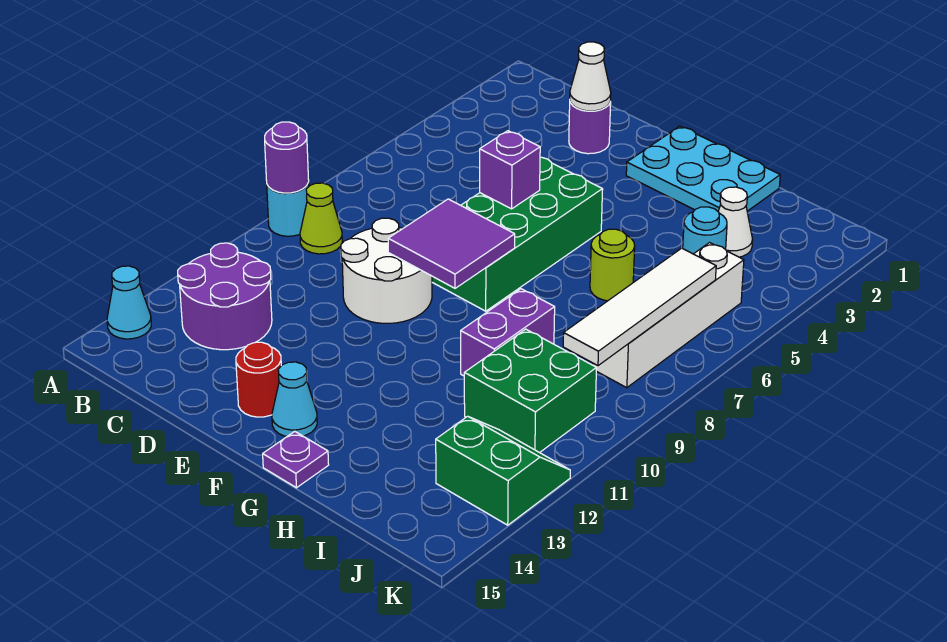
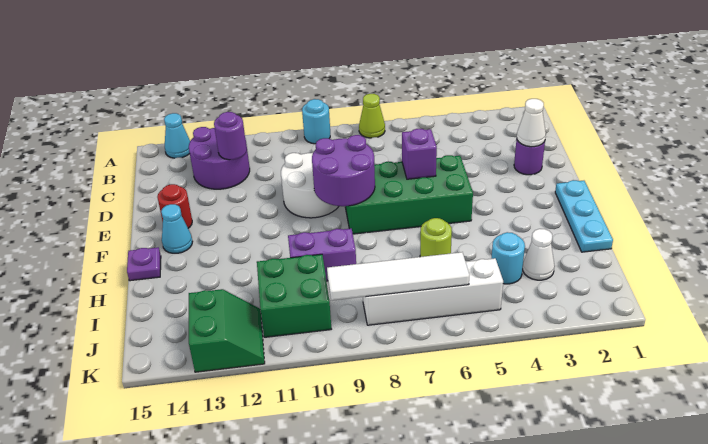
purple round brick A9 level 2 -> purple round brick C12 level 2
lime cone B9 level 1 -> lime cone A7 level 1
purple tile E8:F9 level 2 -> purple round brick E8:F9 level 2
cyan plate F1:H2 level 1 -> cyan plate F1:H1 level 1

